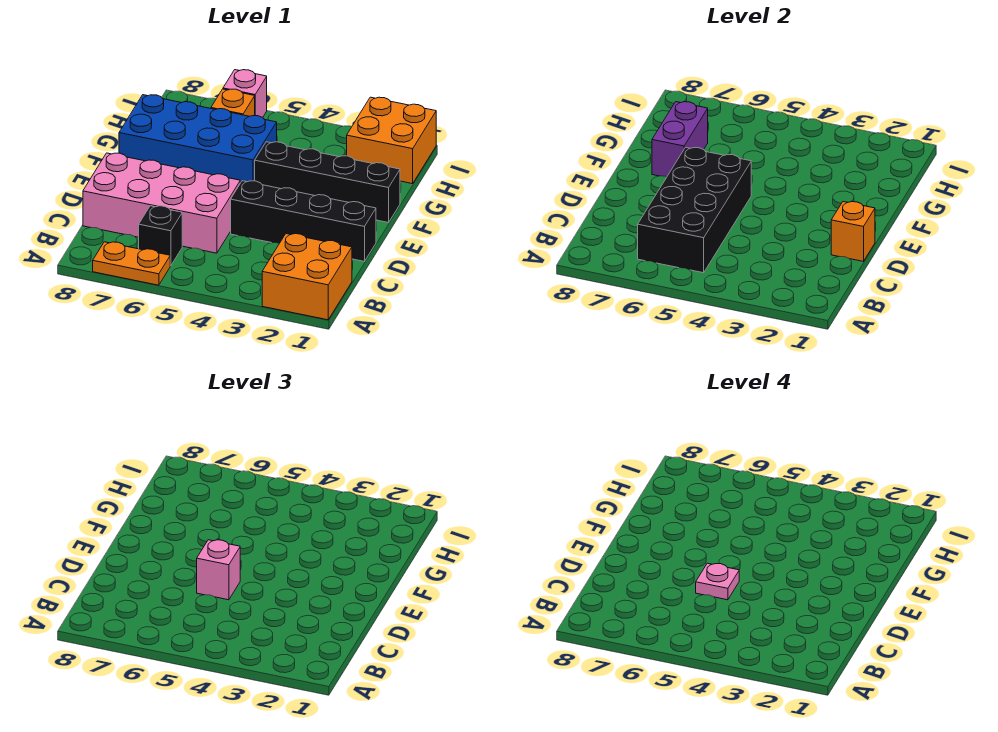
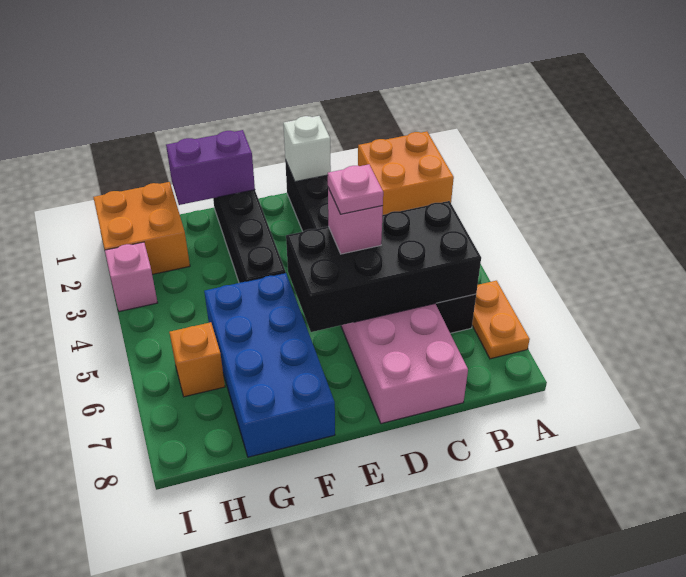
orange brick D1 level 2 -> white brick D1 level 2
purple brick F7:G7 level 2 -> purple brick F1:G1 level 2
pink brick I6 level 1 -> pink brick I3 level 1

